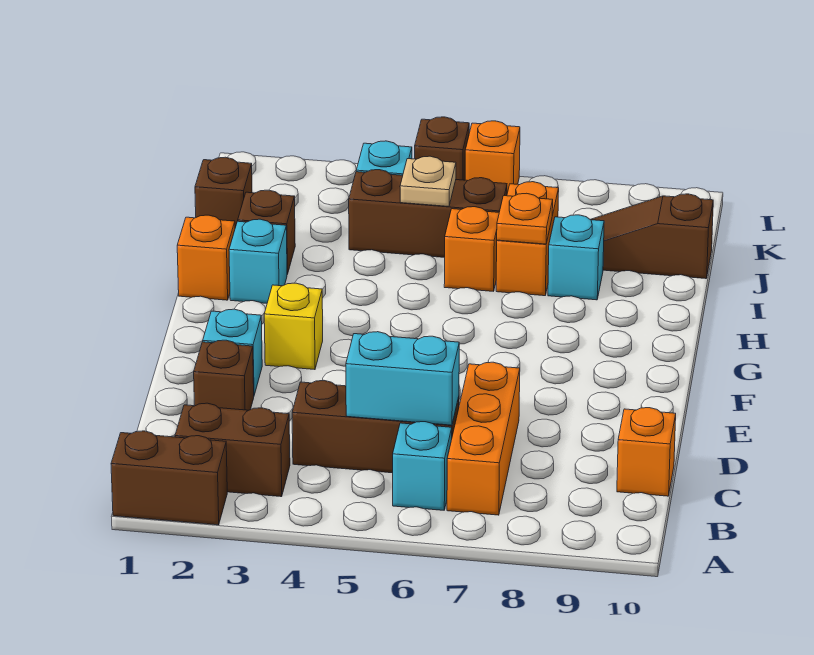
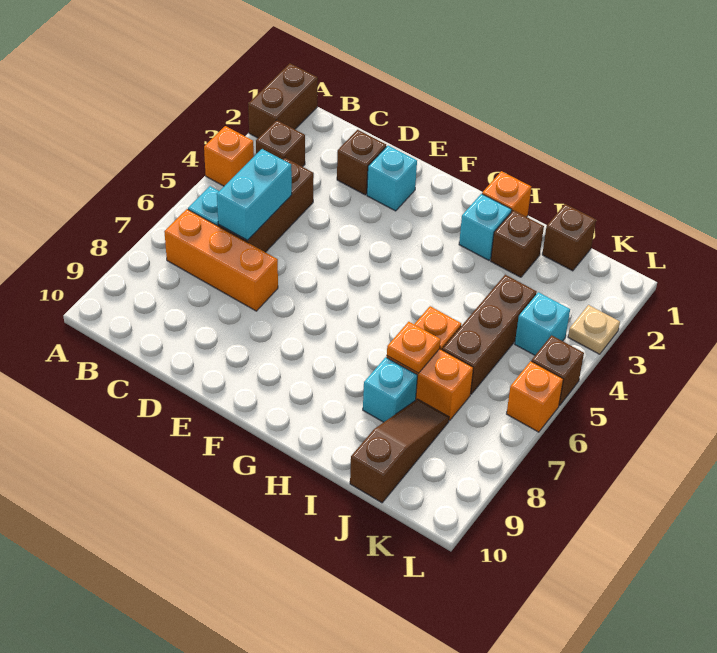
brown brick B2:B3 level 1 -> brown brick B3 level 1
orange brick C10 level 1 -> orange brick A4 level 1
yellow brick F3 level 1 -> none
tan plate J5 level 2 -> tan plate L3 level 1

